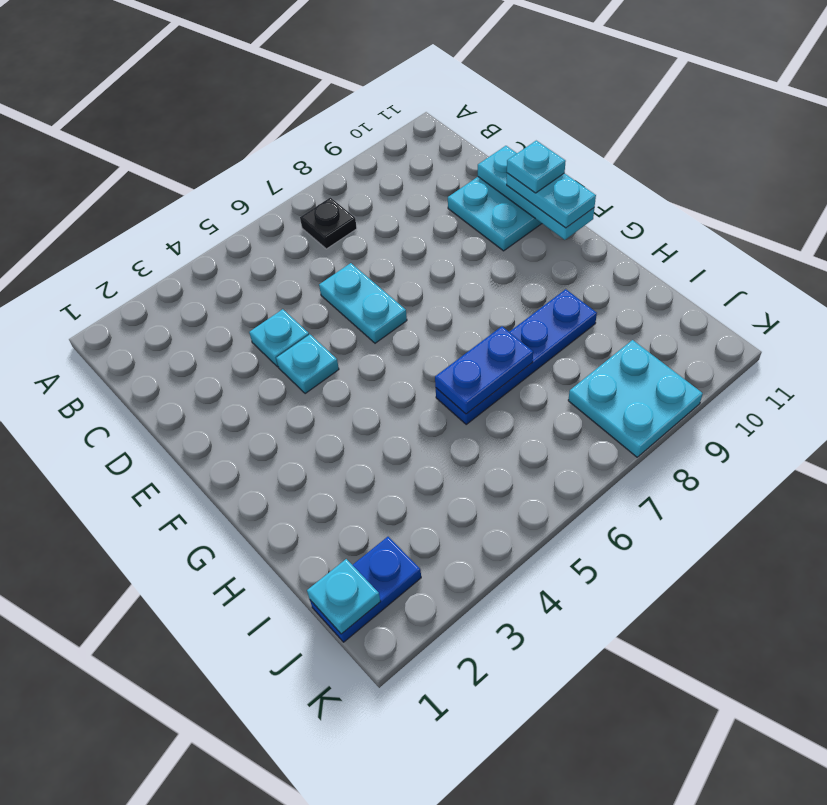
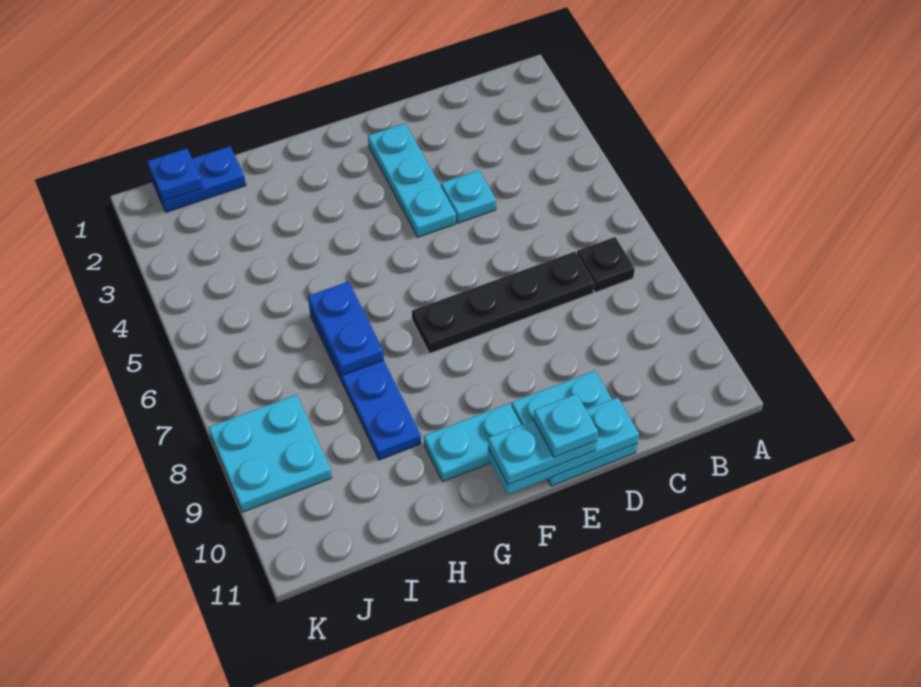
none -> black plate C7:F7 level 1
cyan plate D6:E6 level 1 -> cyan plate F10:G10 level 1
cyan plate E4 level 1 -> cyan plate E2:E4 level 1
blue plate J1:J2 level 1 -> blue plate I1:J1 level 1
cyan plate J1 level 2 -> blue plate J1 level 2

